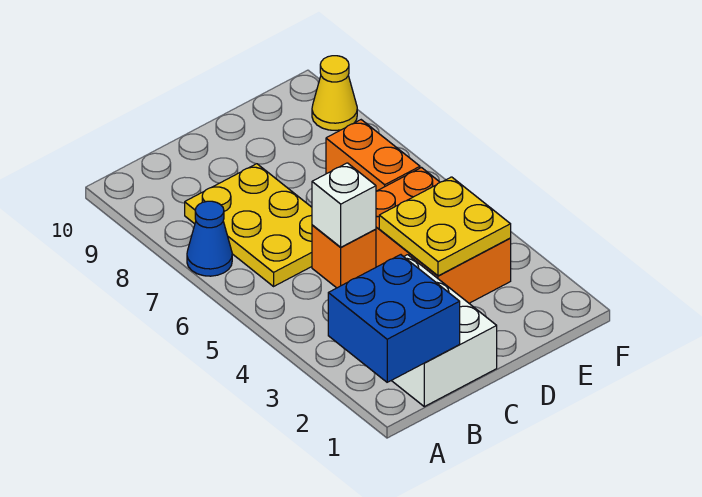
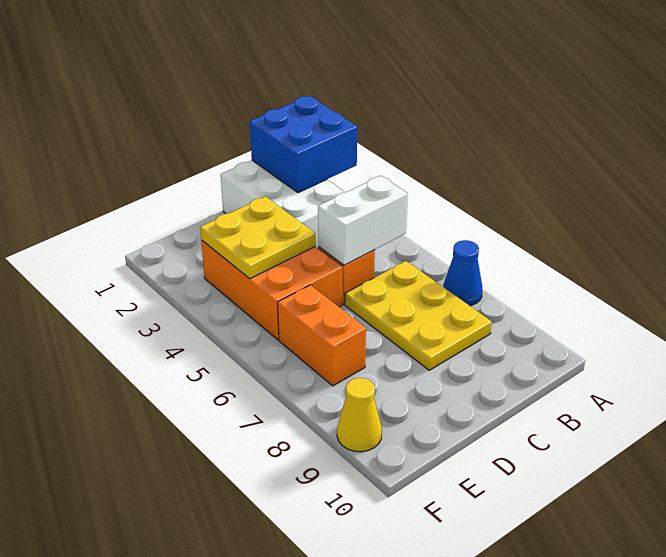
white brick C5 level 2 -> white brick B5:C5 level 2

